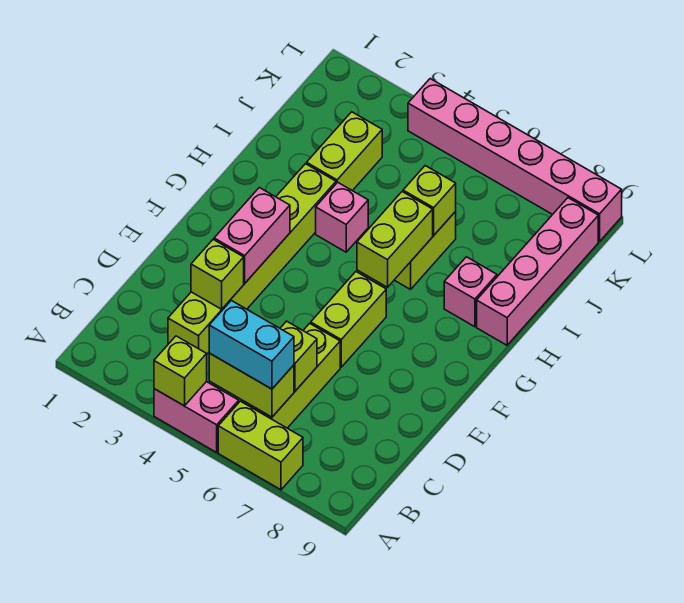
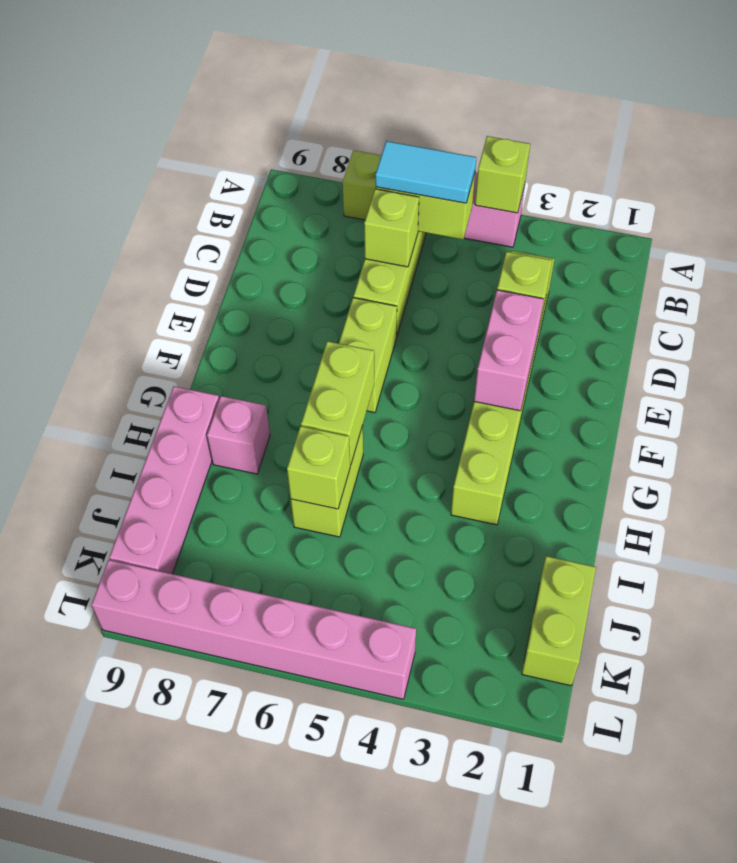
cyan brick B5:B6 level 3 -> cyan tile B5:B6 level 3
pink brick H4 level 1 -> none
lime brick I3:J3 level 1 -> lime brick J1:K1 level 1

